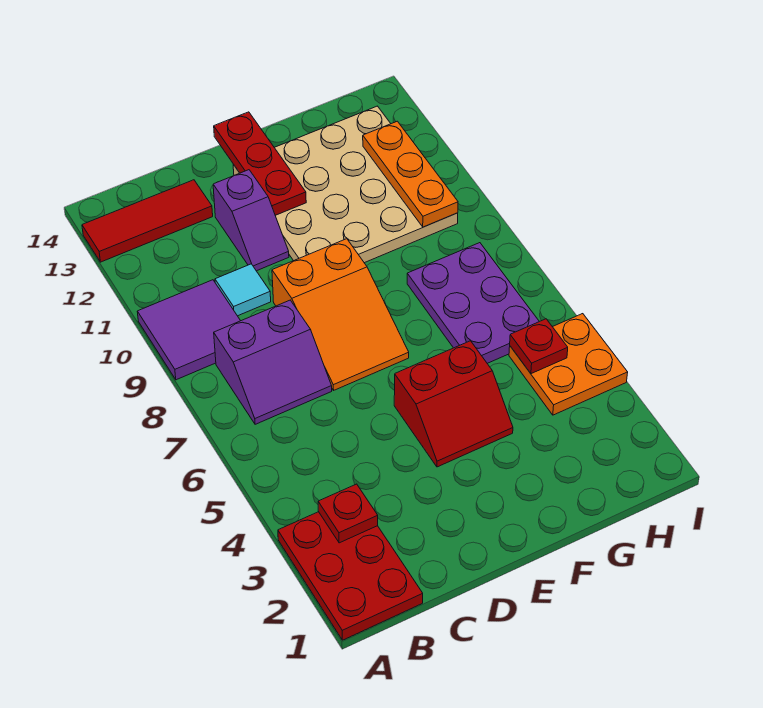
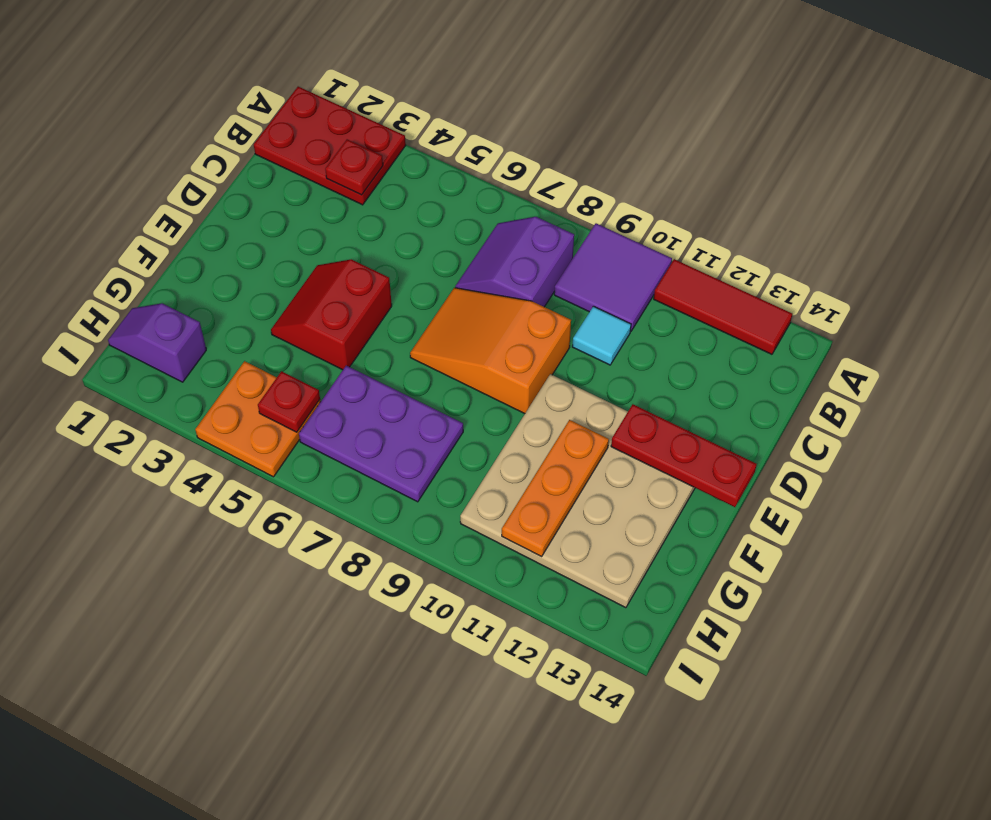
red tile A13:C13 level 1 -> red tile A11:A13 level 1
purple slope D11:D12 level 1 top 12 -> purple slope H1:H2 level 1 top 2
orange plate H10:H12 level 2 -> orange plate F11:H11 level 2

